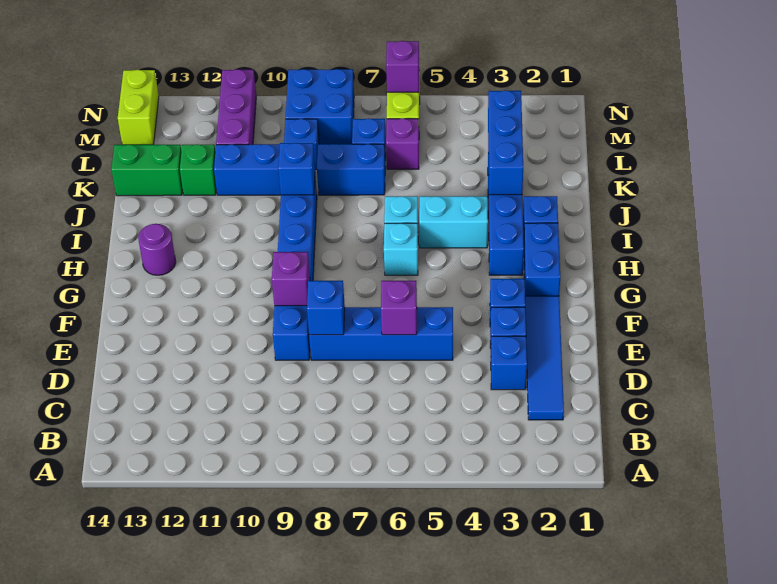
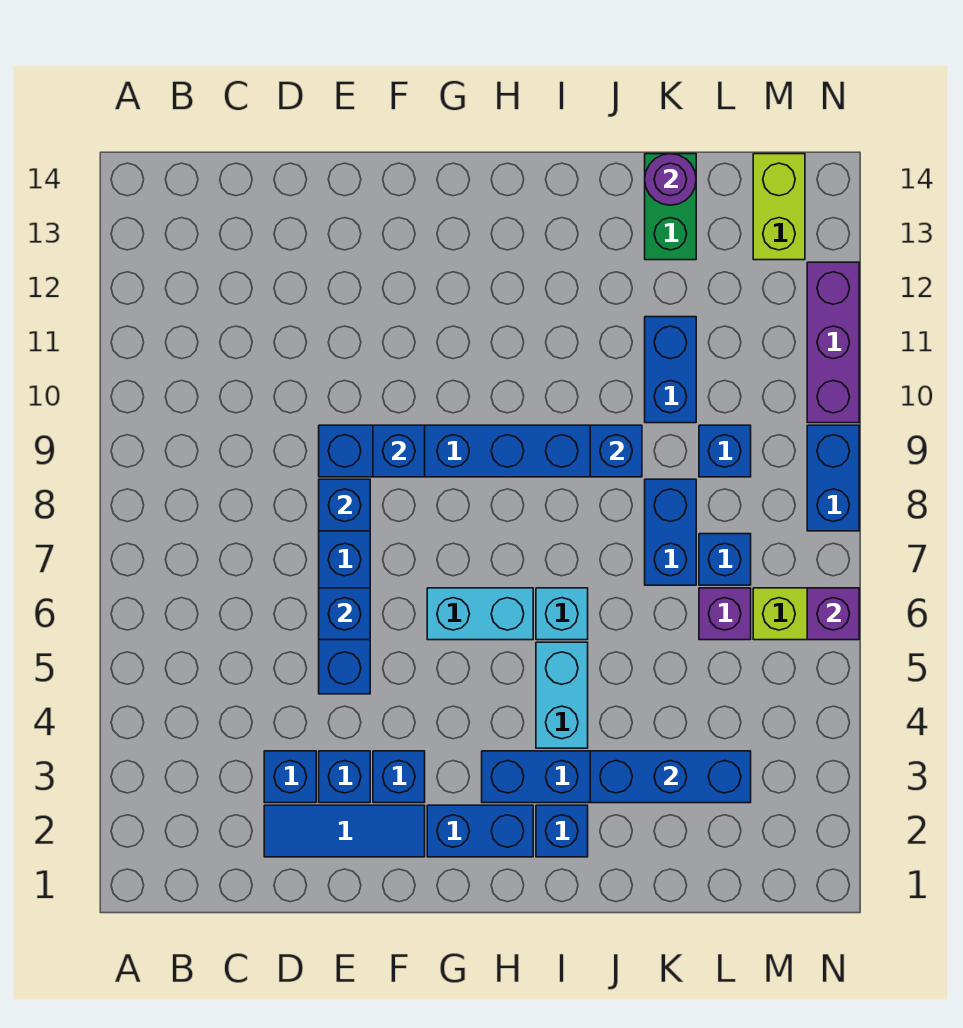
blue tile C2:F2 level 1 -> blue tile D2:F2 level 1
purple brick E6 level 2 -> blue brick E6 level 2
purple brick F9 level 2 -> blue brick F9 level 2
cyan brick H6 level 1 -> cyan brick G6:H6 level 1
purple round brick H13 level 1 -> purple round brick K14 level 2
green brick K12 level 1 -> none
purple brick L11:N11 level 1 -> purple brick N10:N12 level 1
blue brick M8:N9 level 1 -> blue brick N8:N9 level 1
lime brick M14:N14 level 1 -> lime brick M13:M14 level 1

